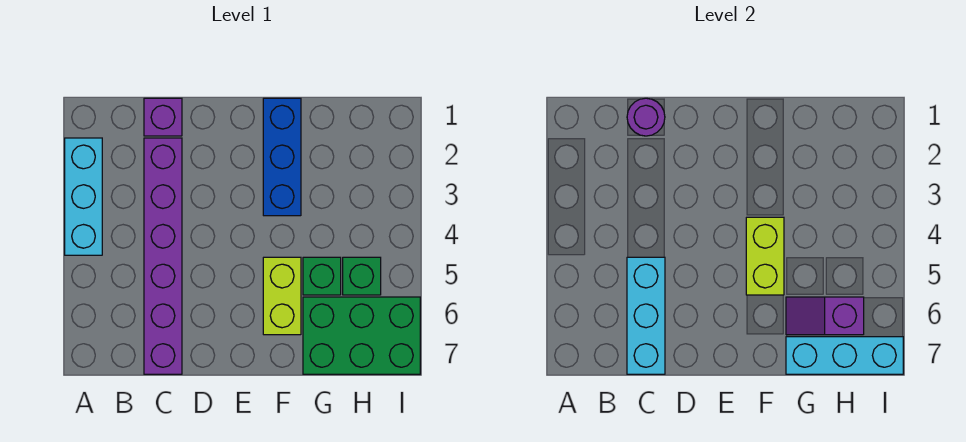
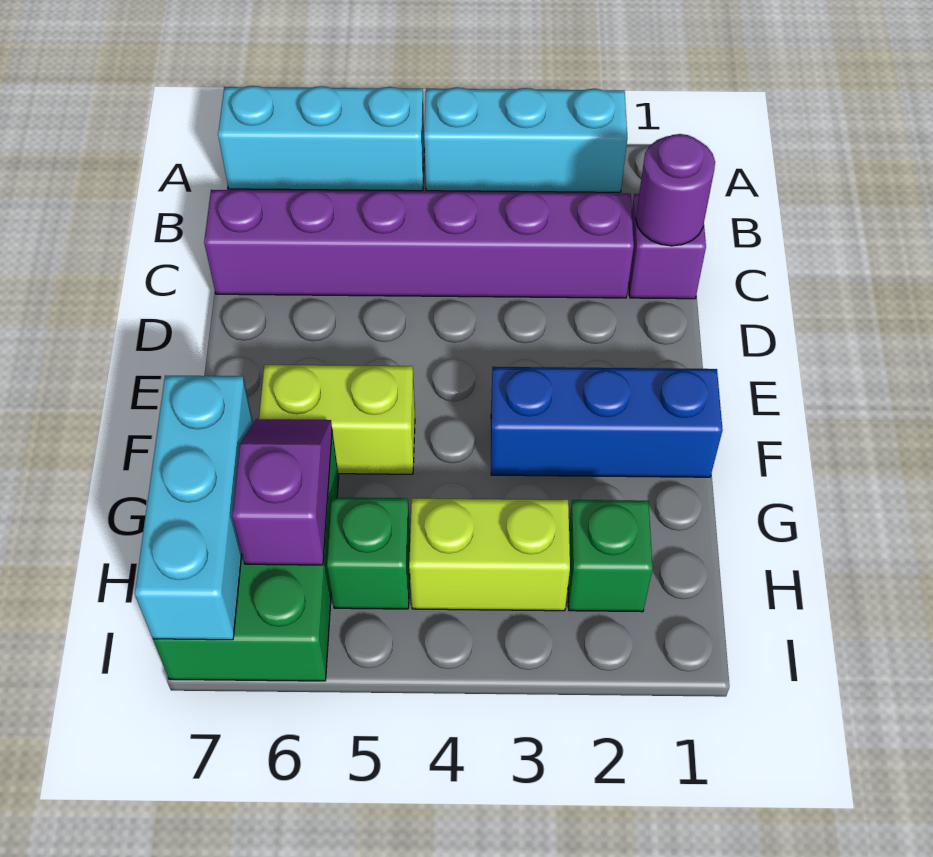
cyan brick C5:C7 level 2 -> cyan brick A5:A7 level 1
lime brick F4:F5 level 2 -> lime brick H3:H4 level 1
green brick G5 level 1 -> green brick H2 level 1

